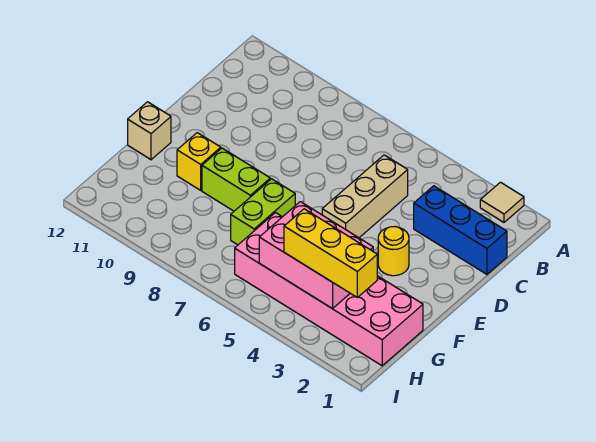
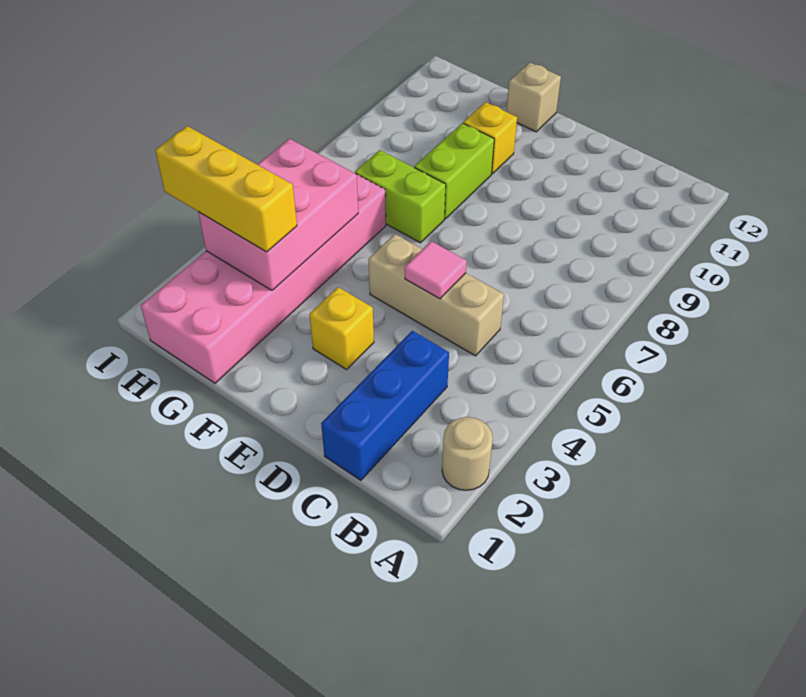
tan tile A2 level 1 -> tan round brick A2 level 1
none -> pink tile D5 level 2
yellow round brick E3 level 1 -> yellow brick E3 level 1
yellow brick H2:H4 level 3 -> yellow brick G3:I3 level 3

